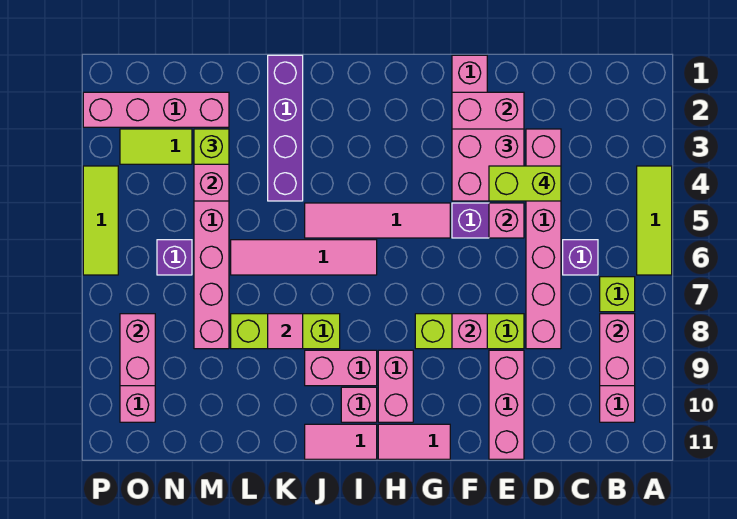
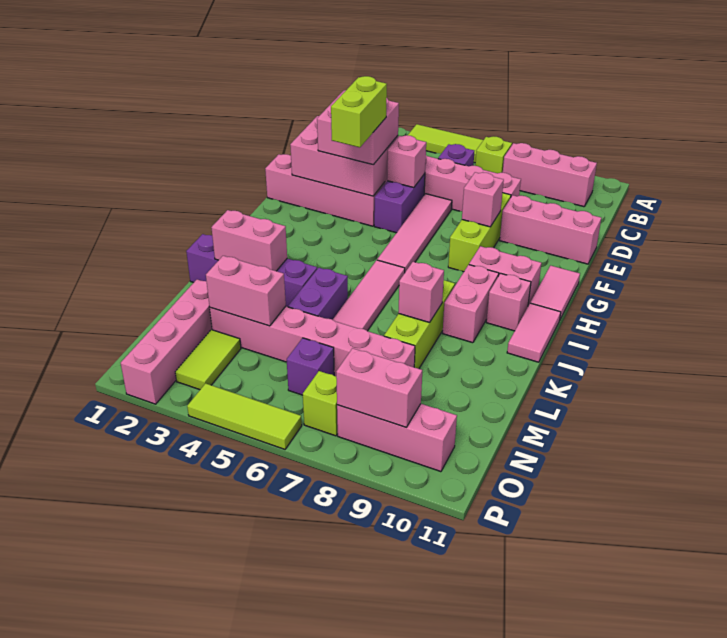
pink brick B8:B9 level 2 -> pink brick K2:K3 level 2
lime brick D4:E4 level 4 -> lime brick F4:G4 level 4
pink tile G5:J5 level 1 -> pink tile E6:H6 level 1
none -> purple brick K5:L5 level 1
pink tile K8 level 2 -> pink brick K8 level 2
lime brick M3 level 3 -> lime brick O7 level 1

